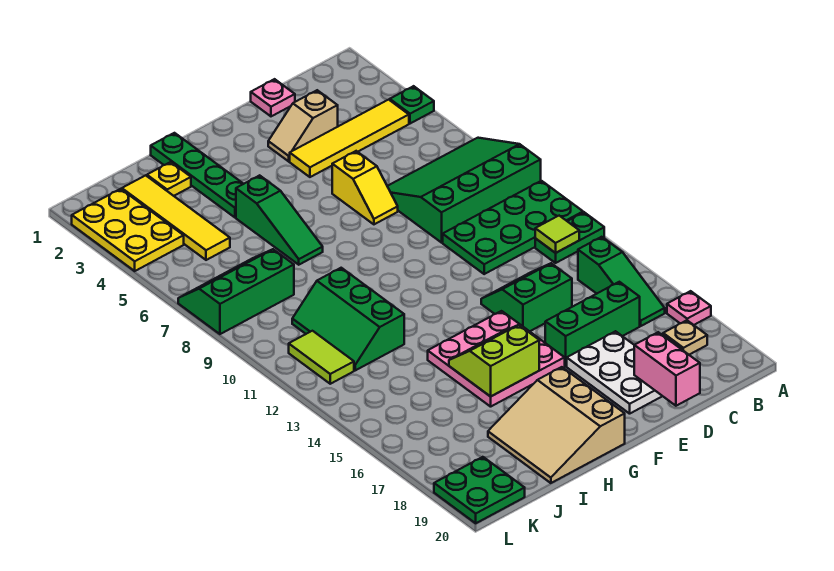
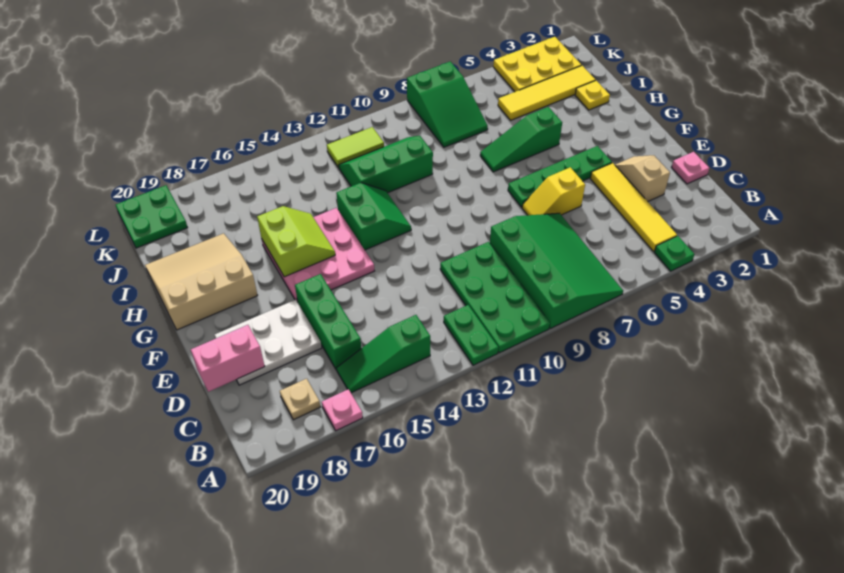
lime tile B12 level 2 -> none
green slope D13:E14 level 1 top 14 -> green slope G12:H13 level 1 top 13
green plate H1:H4 level 1 -> green plate F4:F7 level 1
green slope J7:L8 level 1 top 8 -> green slope J7:L8 level 1 top L

